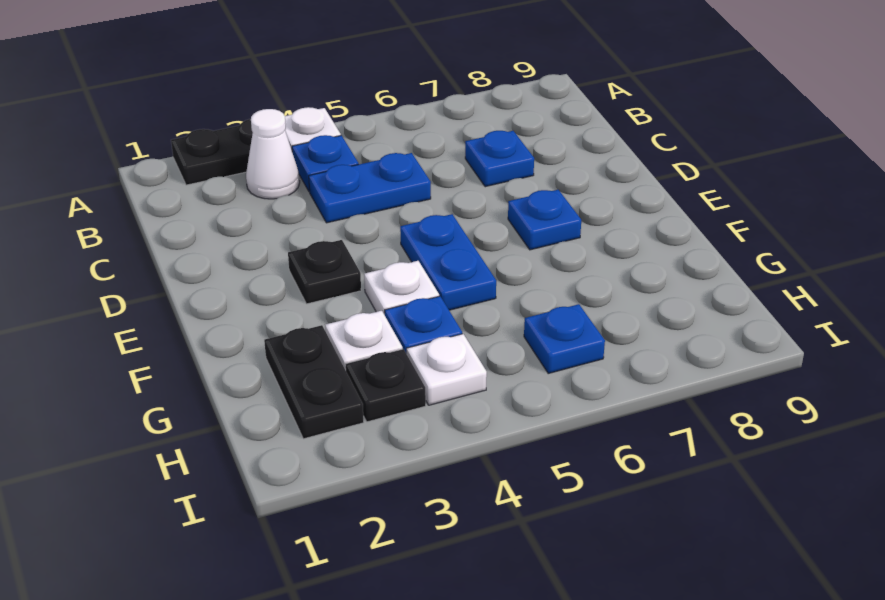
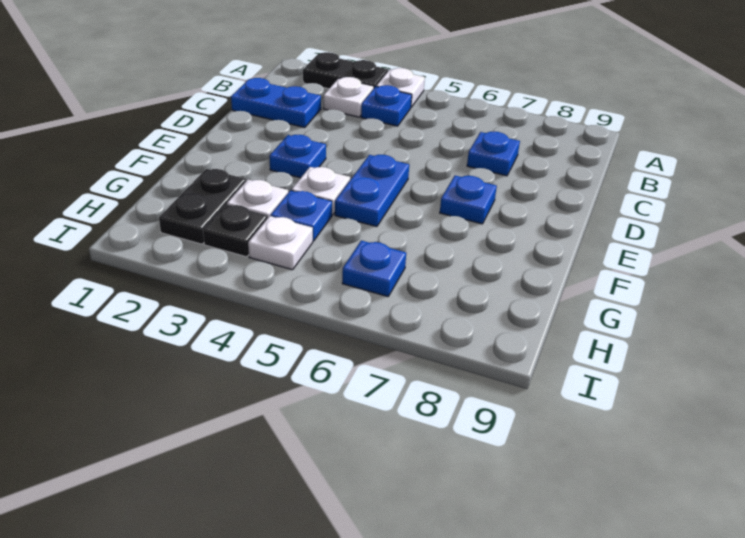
white cone B3 level 1 -> white plate B3 level 1
blue plate C4:C5 level 1 -> blue plate C1:C2 level 1
black plate E3 level 1 -> blue plate E3 level 1

